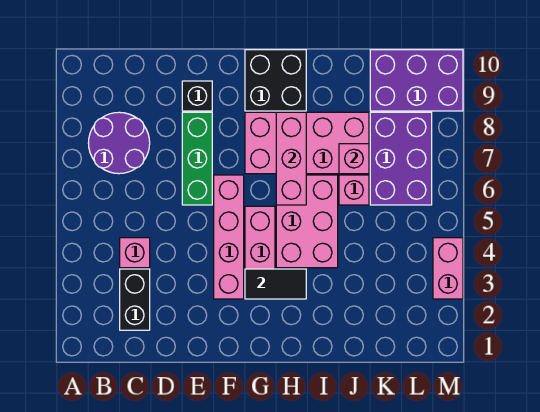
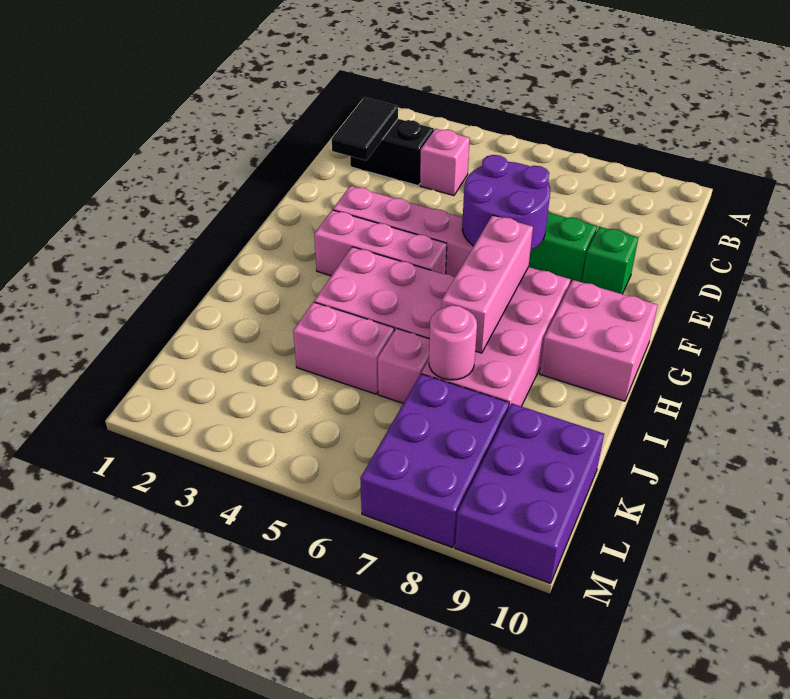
purple round brick B7:C8 level 1 -> purple round brick E6:F7 level 2
black brick E9 level 1 -> green brick E9 level 1
black tile G3:H3 level 2 -> black tile C2:D2 level 2
black brick G9:H10 level 1 -> pink brick G9:H10 level 1
pink brick H6:H8 level 2 -> pink brick G7:I7 level 2
pink brick J7 level 2 -> pink round brick J7 level 2
purple brick K6:L8 level 1 -> purple brick K7:M8 level 1
pink brick M3:M4 level 1 -> pink brick J4:J5 level 1

